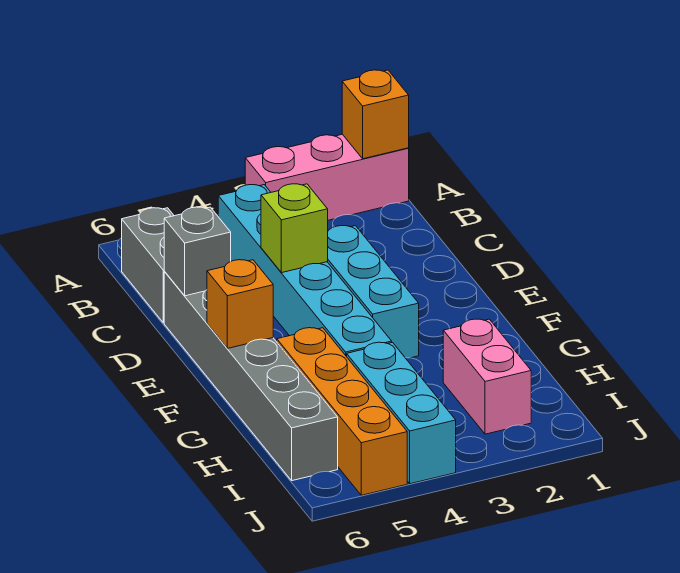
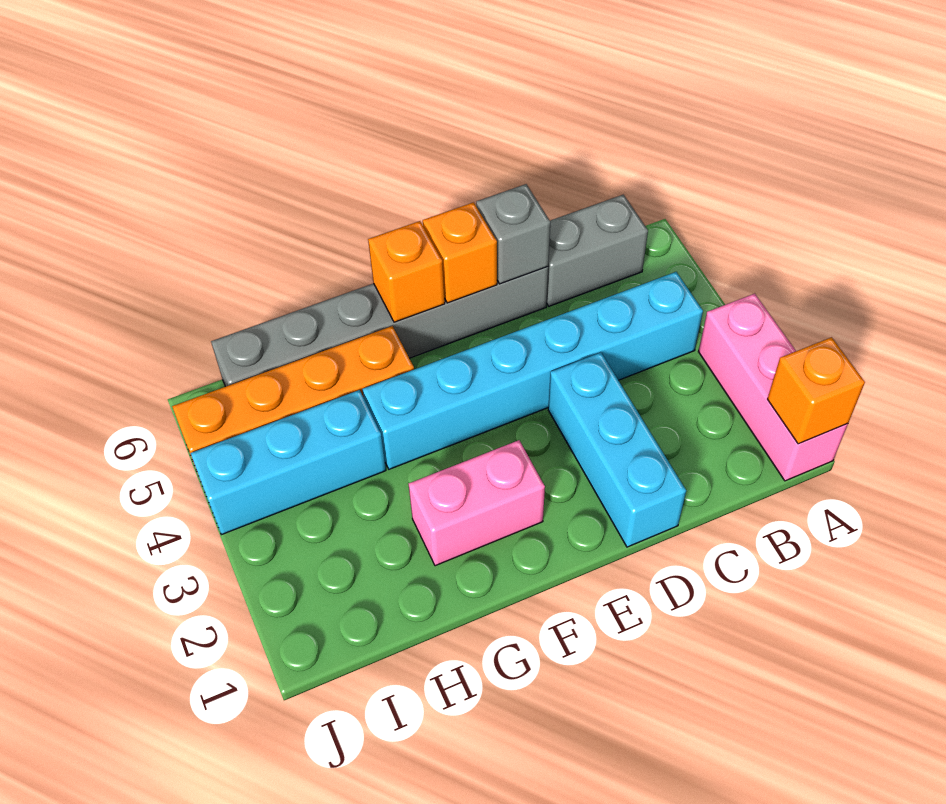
cyan brick D3:F3 level 1 -> cyan brick D1:D3 level 1
lime brick D4 level 2 -> none
none -> orange brick E6 level 2
pink brick H2:I2 level 1 -> pink brick F2:G2 level 1

